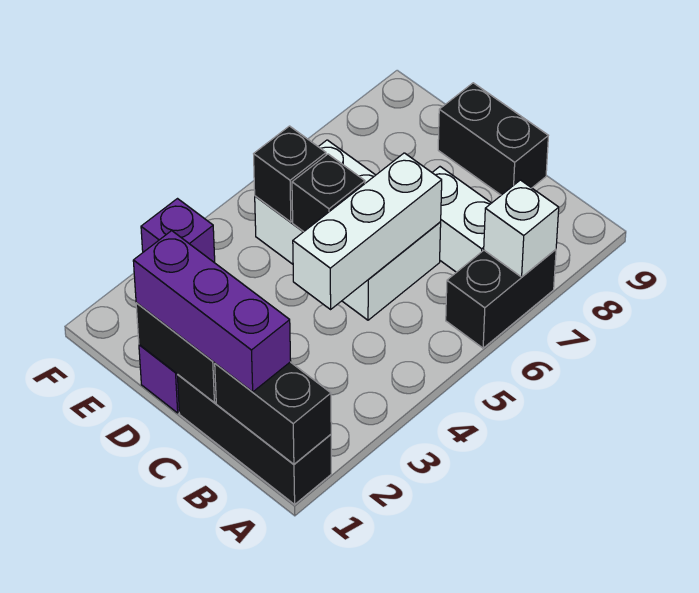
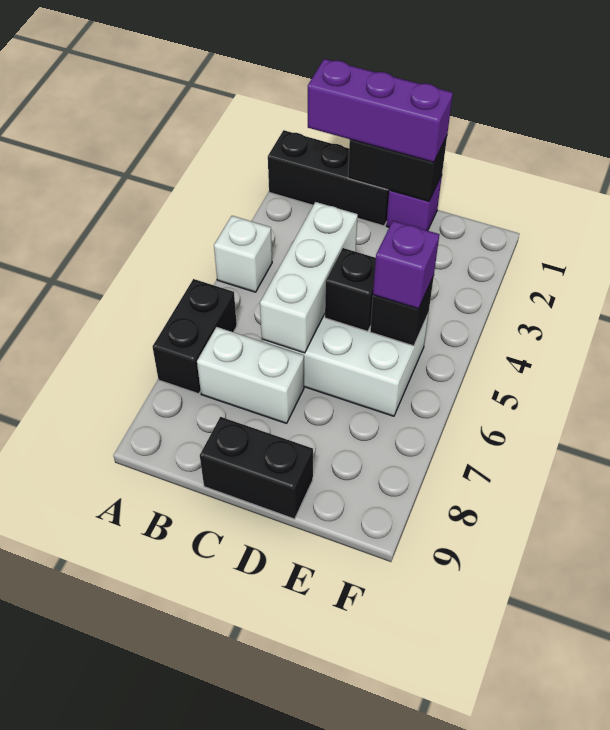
black brick A1:B1 level 2 -> none
white brick A7 level 2 -> white brick A4 level 1
purple brick F3 level 1 -> purple brick E5 level 3

